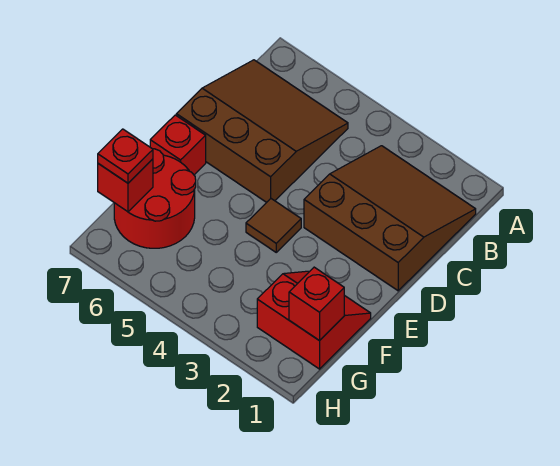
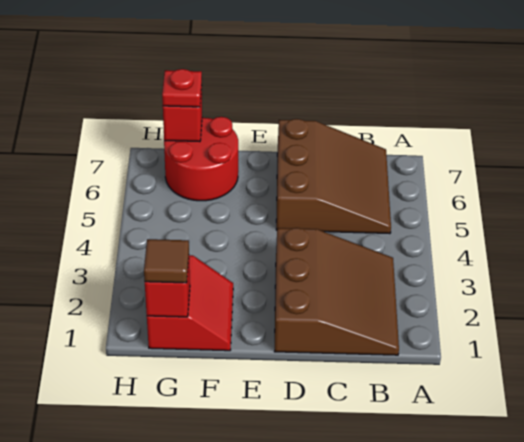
brown tile E4 level 1 -> brown tile G1 level 3
red brick E7 level 1 -> none

